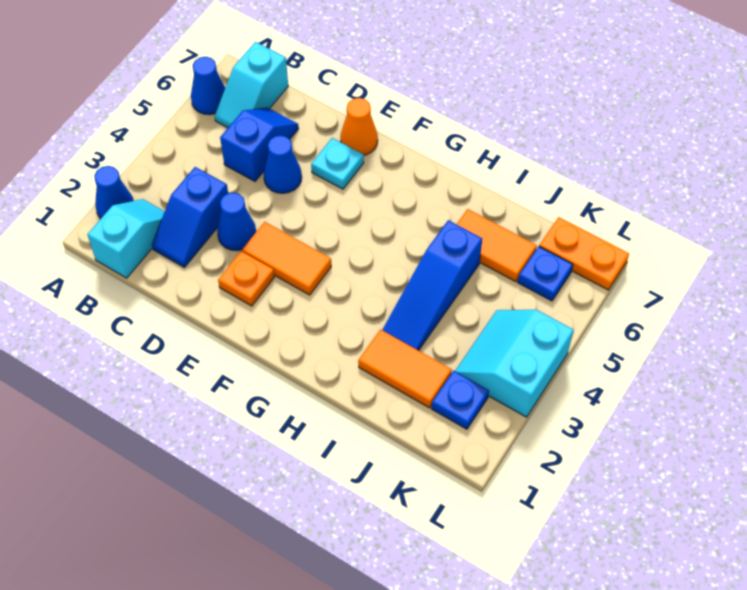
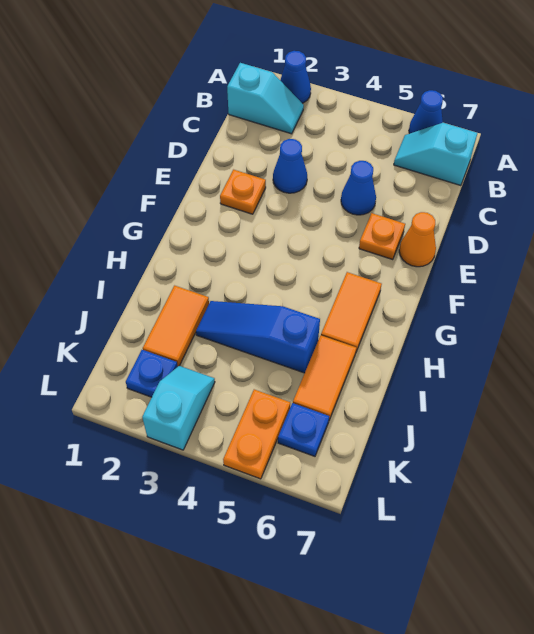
blue slope C2:C3 level 1 top 3 -> none
blue slope C5:C6 level 1 top 5 -> none
orange tile E3:F3 level 1 -> orange tile G6:H6 level 1
cyan plate E6 level 1 -> orange plate E6 level 1
cyan slope K3:L4 level 1 top L -> cyan slope K3:L3 level 1 top L
orange plate K7:L7 level 1 -> orange plate K5:L5 level 1

